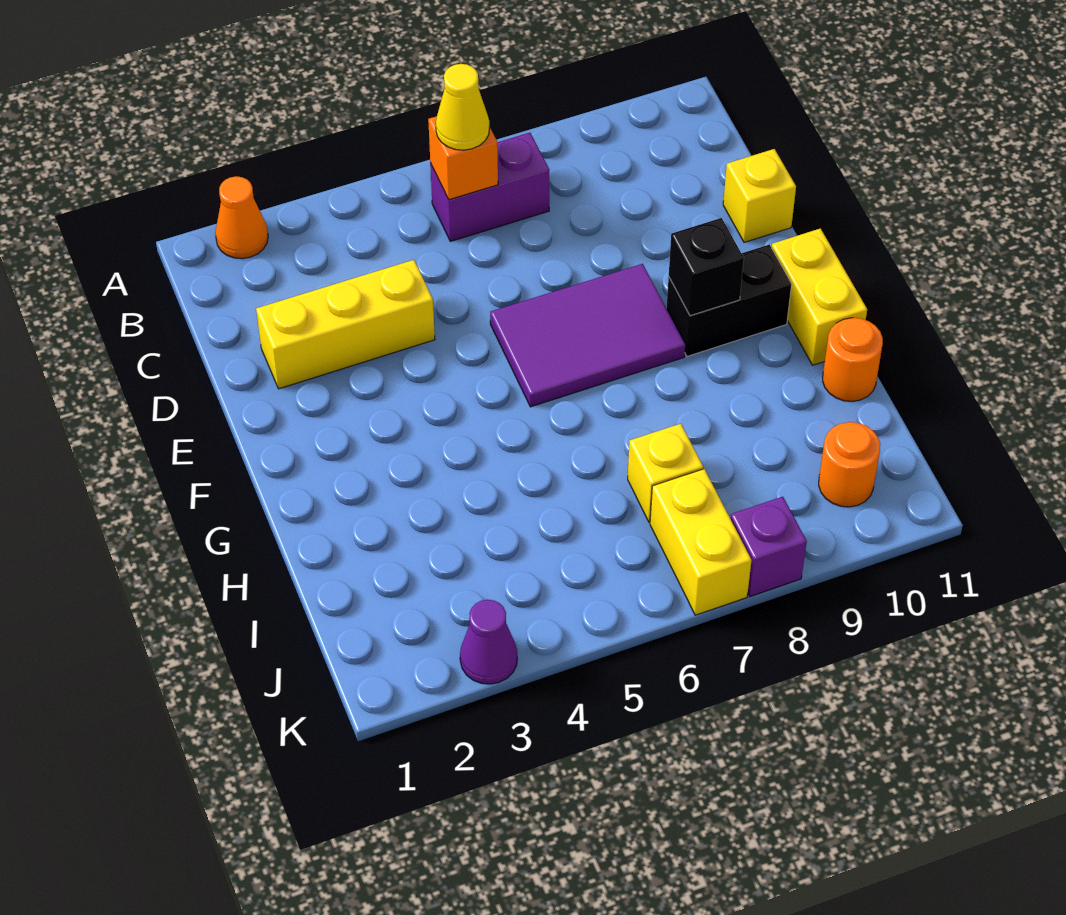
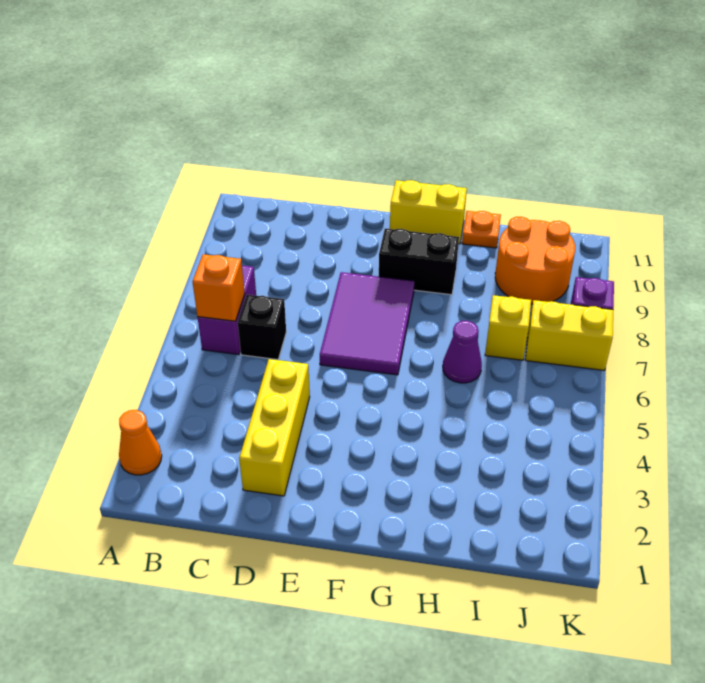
yellow cone B6 level 3 -> none
yellow brick D11 level 1 -> none
black brick F9:F10 level 1 -> black brick F9:G9 level 1
black brick F9 level 2 -> black brick C6 level 1
orange round brick H11 level 1 -> orange plate H11 level 1
orange round brick J10 level 1 -> orange round brick I9:J10 level 1
purple cone K3 level 1 -> purple cone H6 level 1

